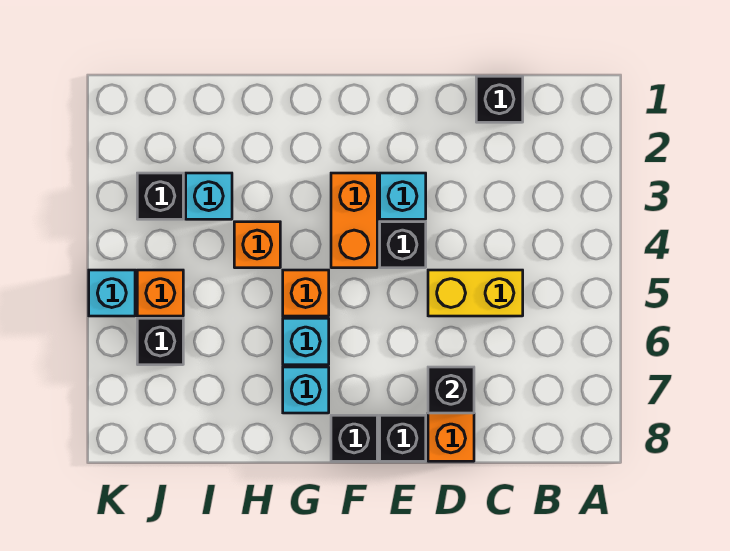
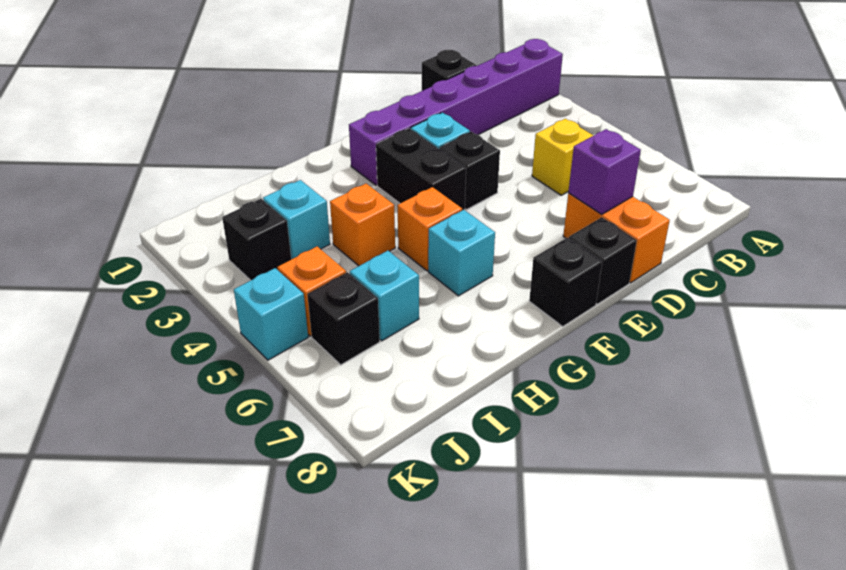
none -> purple brick A2:F2 level 1
yellow brick C5:D5 level 1 -> yellow brick C5 level 1
black brick D7 level 2 -> purple brick D7 level 2
orange brick F3:F4 level 1 -> black brick F3:F4 level 1
cyan brick G7 level 1 -> cyan brick I6 level 1

